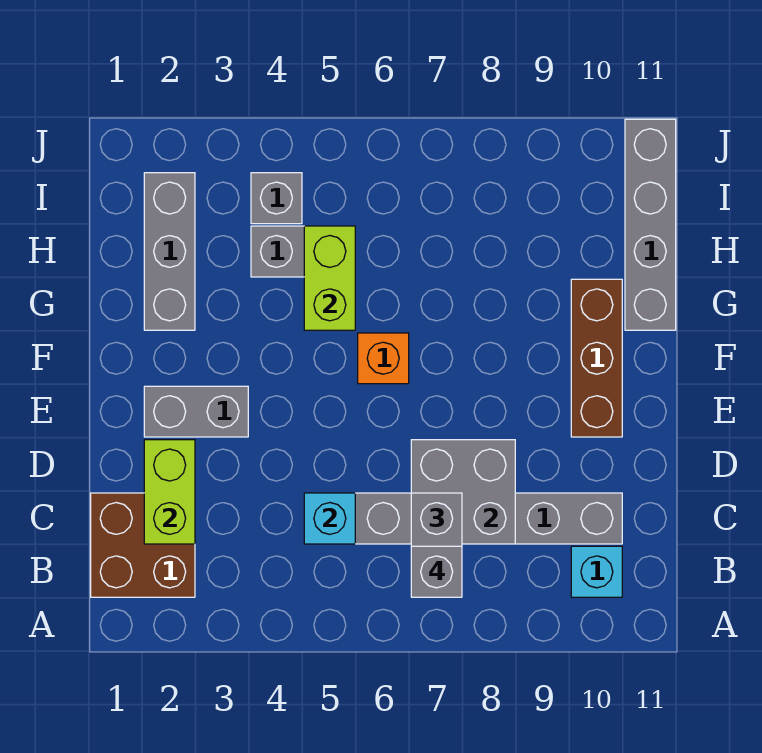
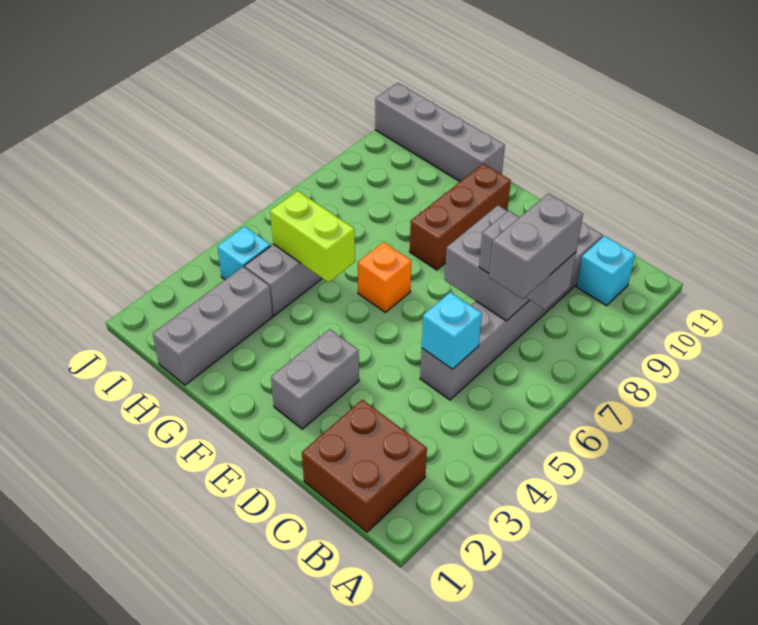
grey brick B7 level 4 -> grey brick B6:B7 level 4
lime brick C2:D2 level 2 -> none
brown brick E10:G10 level 1 -> brown brick F8:F10 level 1
grey brick G2:I2 level 1 -> grey brick H1:H3 level 1
grey brick I4 level 1 -> cyan brick I4 level 1

